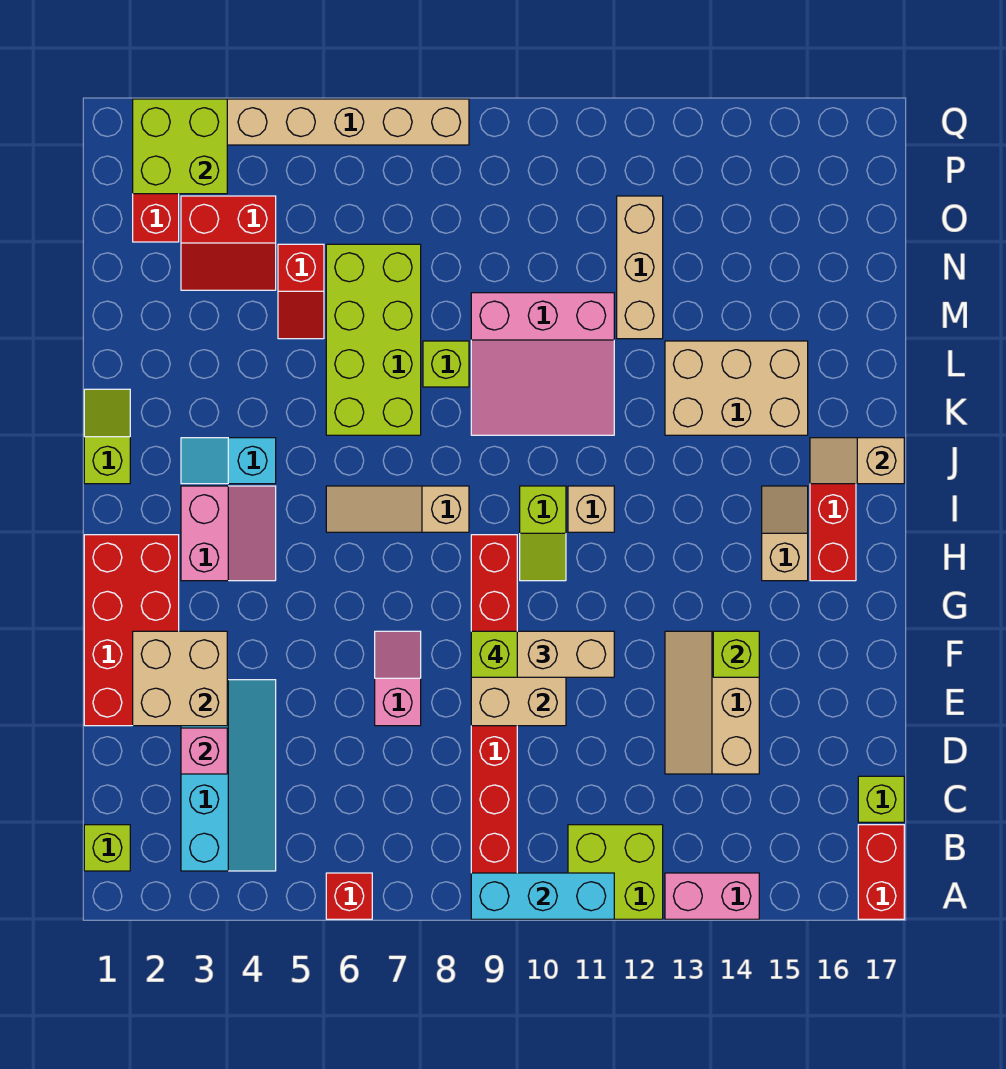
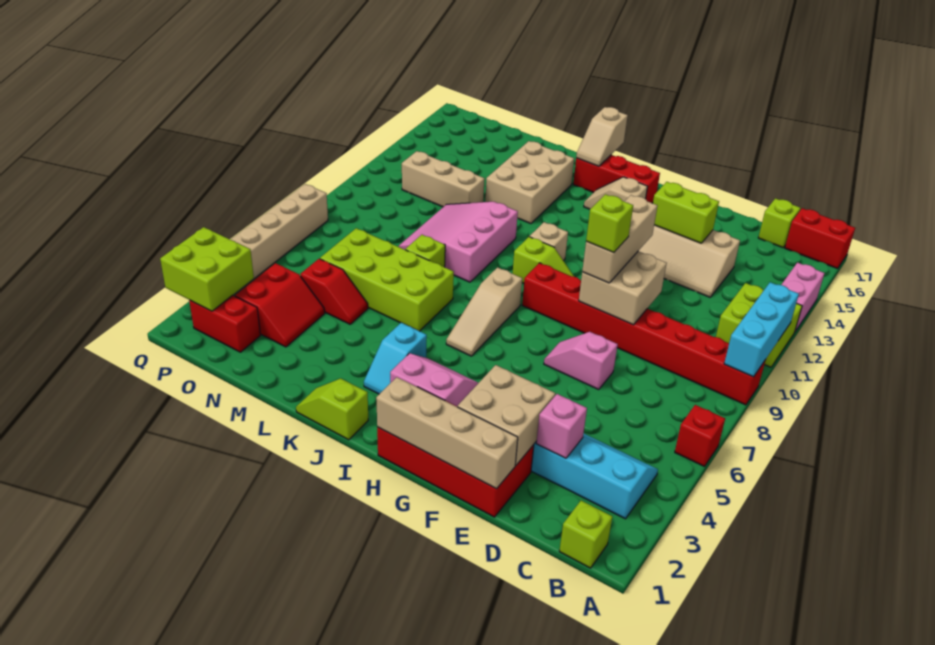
none -> tan brick E1:H1 level 2
lime brick F14 level 2 -> lime brick E14:F14 level 2
pink slope K9:M11 level 1 top M -> pink slope K9:M11 level 1 top K

